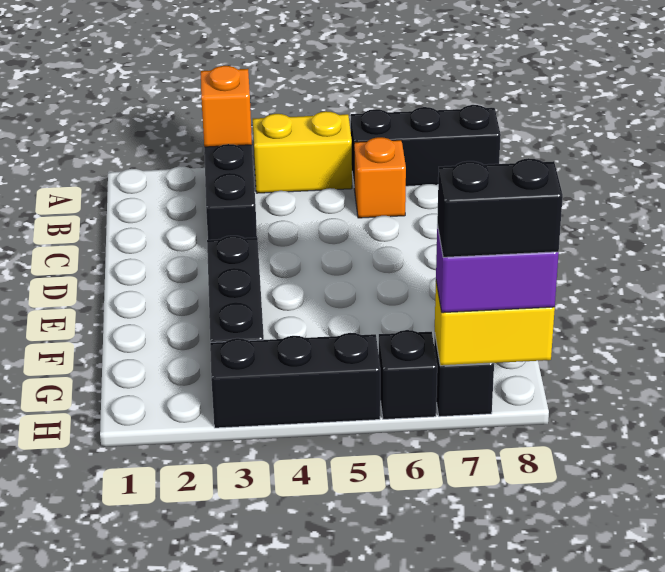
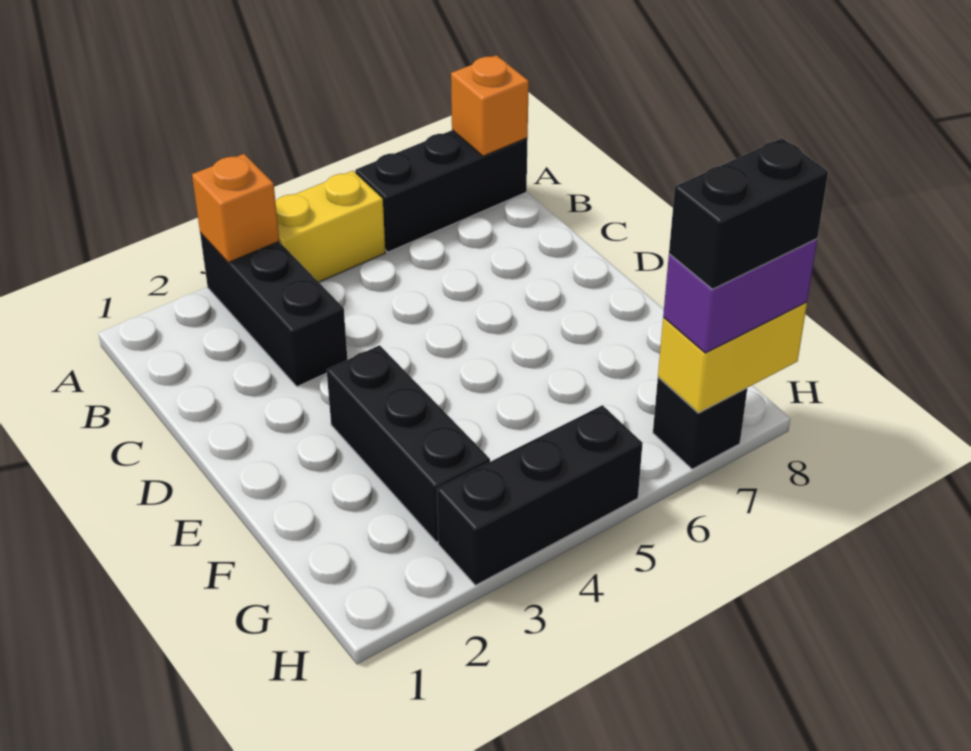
orange brick B6 level 1 -> orange brick A8 level 2
black brick H6 level 1 -> none

